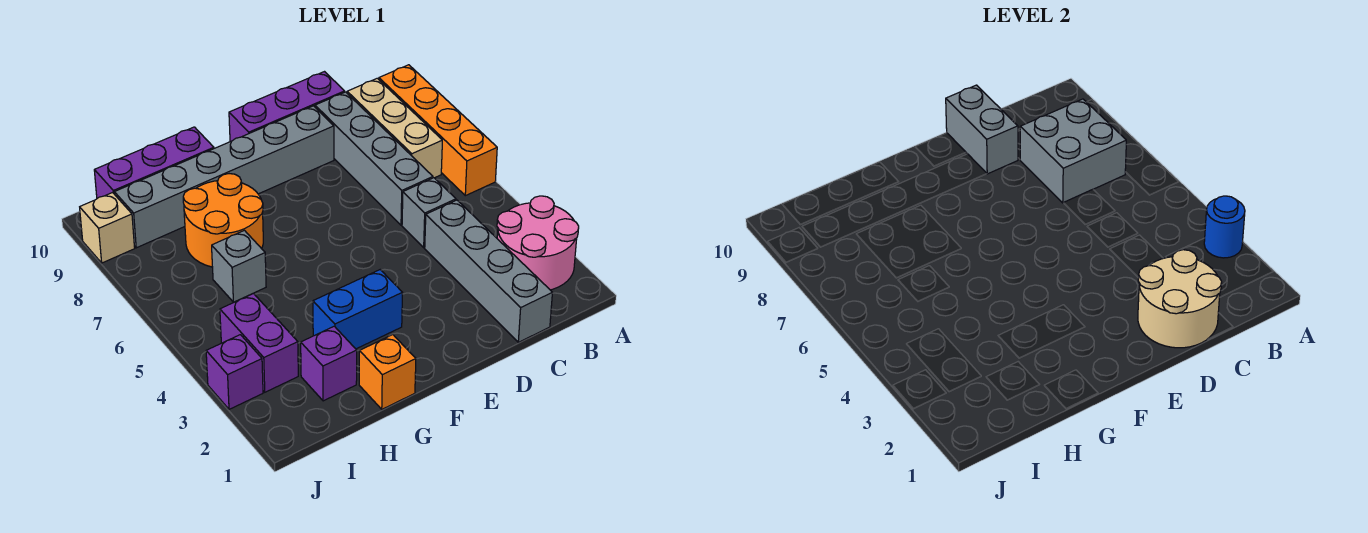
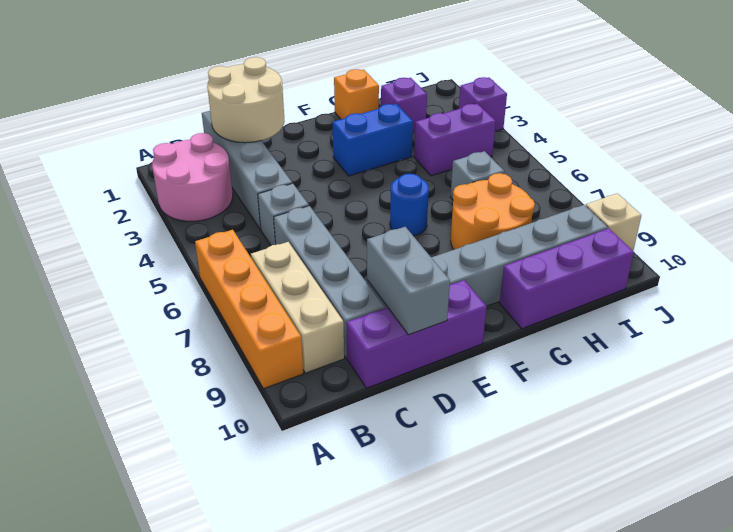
blue round brick A3 level 2 -> blue round brick F6 level 1
grey brick B7:C8 level 2 -> none
purple brick I3:I4 level 1 -> purple brick H4:I4 level 1

